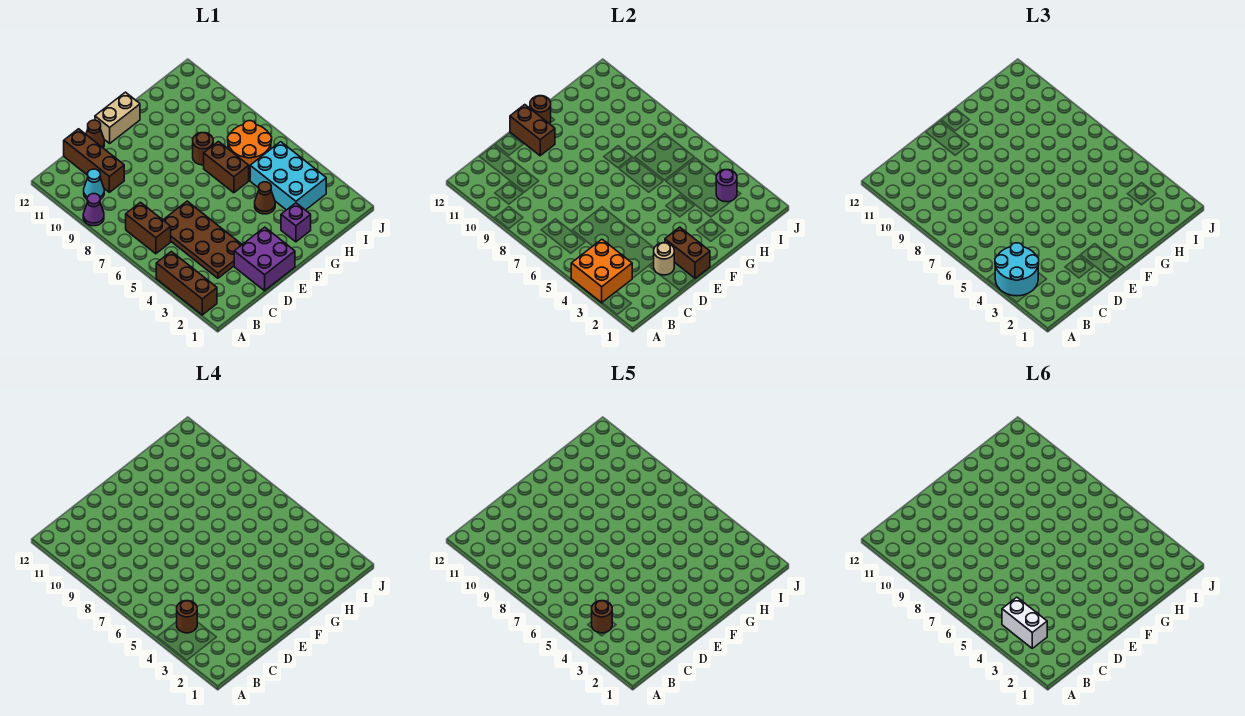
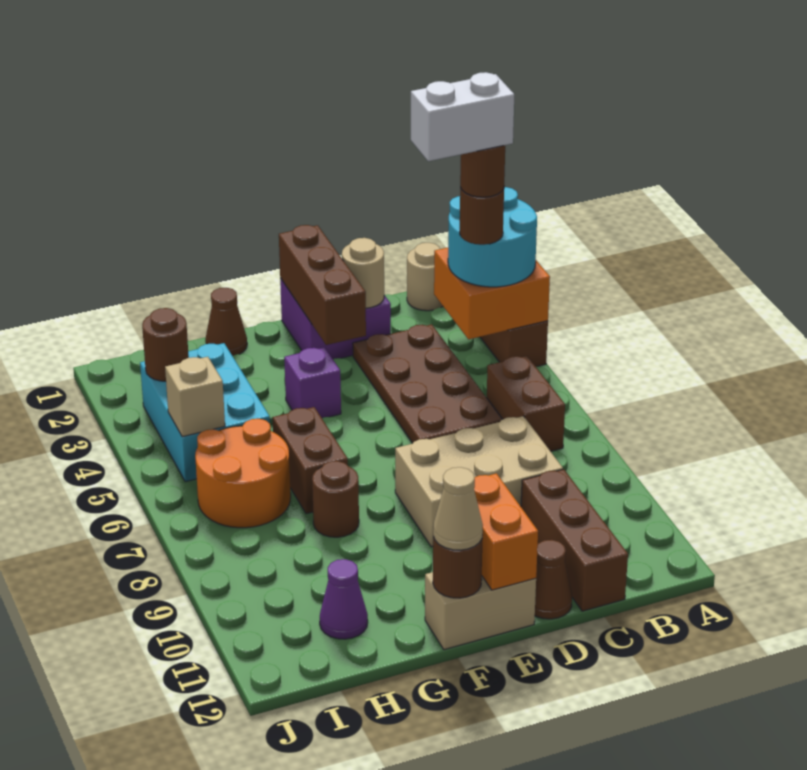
purple cone A9 level 1 -> purple cone H11 level 1
none -> tan round brick B1 level 1
white brick B3:B4 level 6 -> white brick B4:C4 level 6
cyan cone B10 level 1 -> none
none -> tan brick C8:E9 level 1
brown brick E1:E2 level 2 -> brown brick E1:E3 level 2
brown brick E11:E12 level 2 -> orange brick E11:E12 level 2
none -> tan cone F12 level 3
purple brick G2 level 1 -> purple brick F4 level 1
brown cone G4 level 1 -> brown cone G1 level 1
purple round brick I3 level 2 -> brown round brick I3 level 2
none -> tan brick I5 level 2

